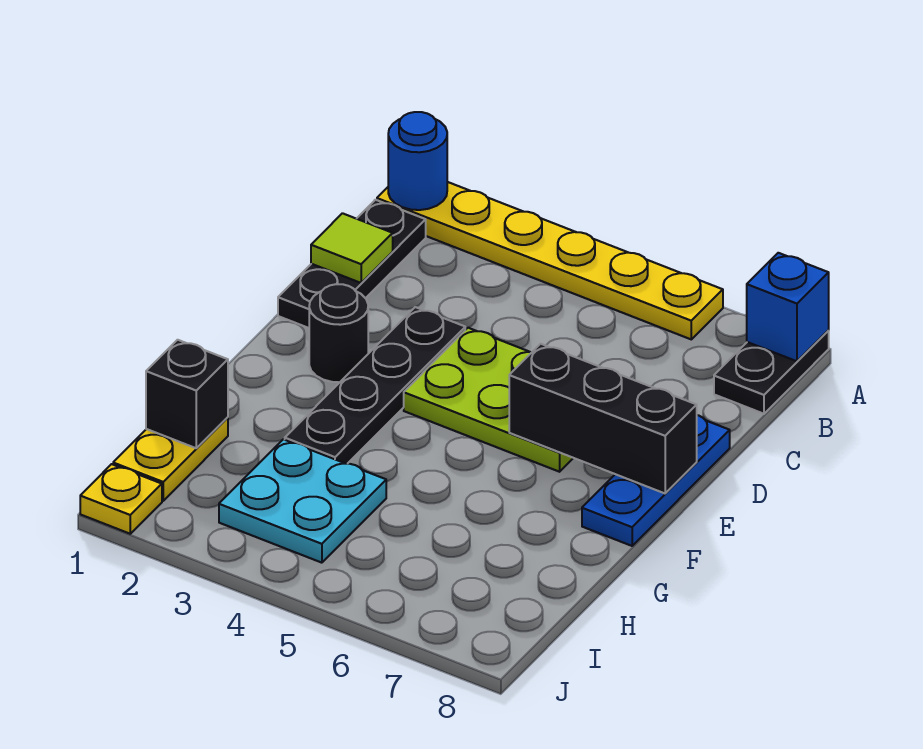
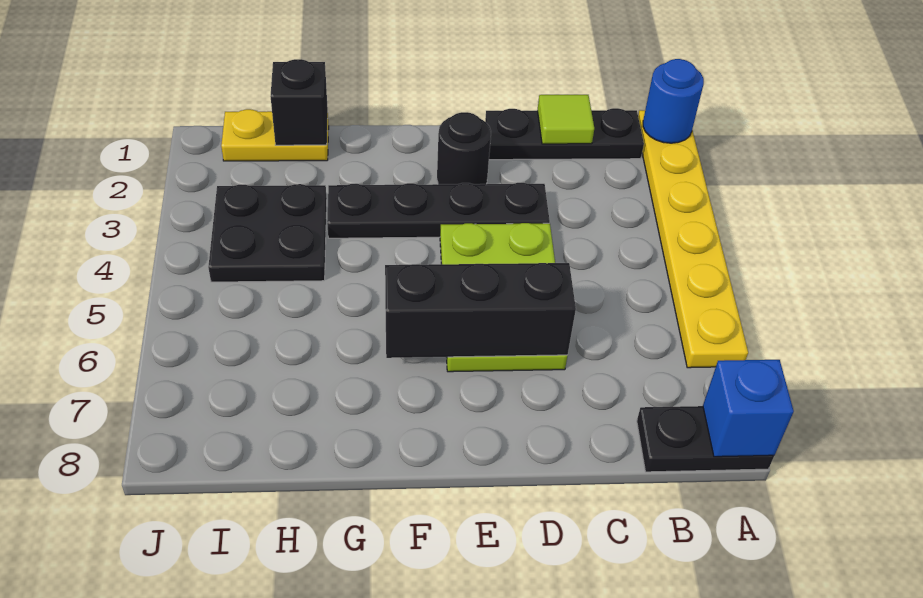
blue plate D8:F8 level 1 -> none
black brick E6:E8 level 2 -> black brick D6:F6 level 2
cyan plate H3:I4 level 1 -> black plate H3:I4 level 1
yellow plate J1 level 1 -> none

